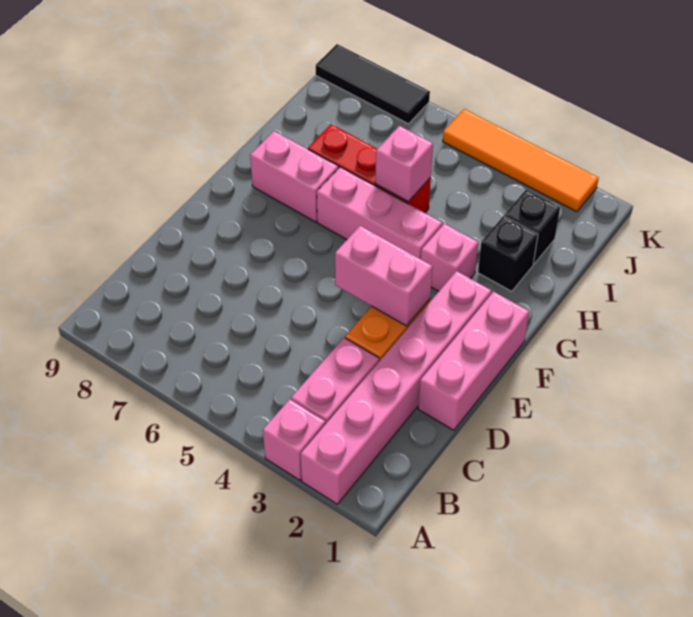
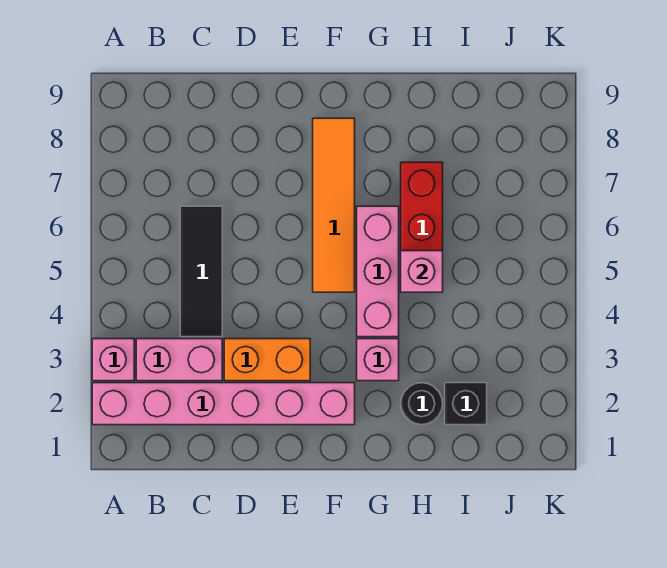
pink brick D1:F1 level 1 -> none
pink brick E3:E4 level 2 -> none
pink brick G7:G8 level 1 -> none
black brick H2 level 1 -> black round brick H2 level 1
orange tile K2:K5 level 1 -> orange tile F5:F8 level 1
black tile K7:K9 level 1 -> black tile C4:C6 level 1

